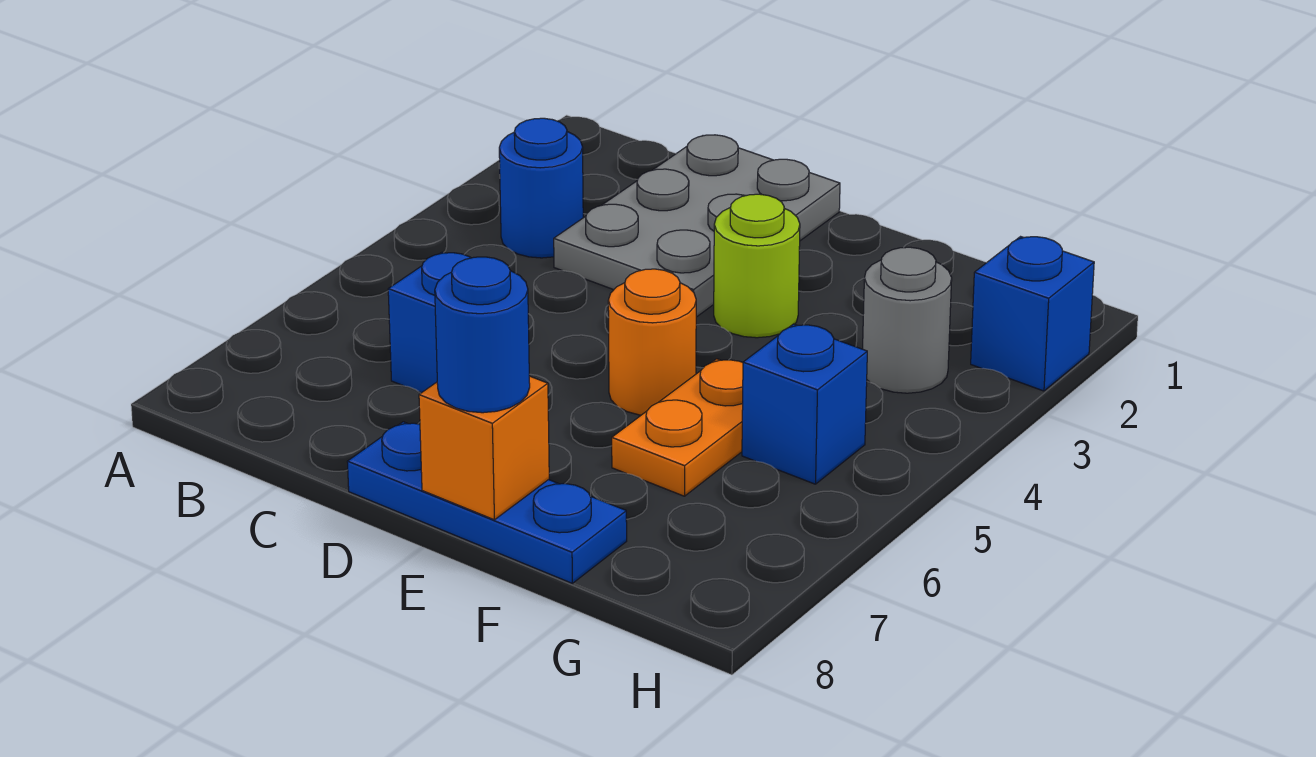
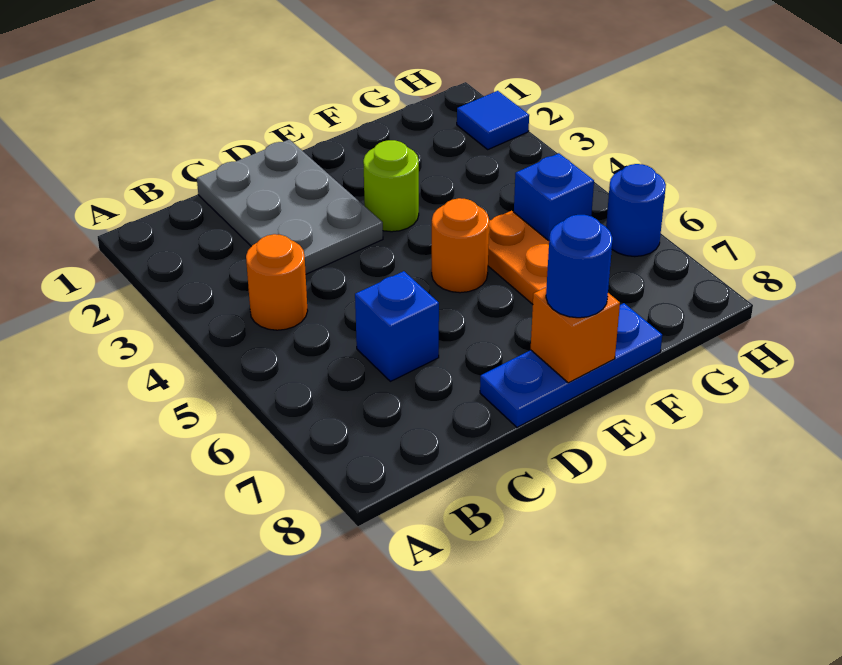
blue round brick B3 level 1 -> blue round brick H6 level 1
none -> orange round brick B4 level 1
grey round brick G3 level 1 -> none
blue brick H2 level 1 -> blue tile H2 level 1

